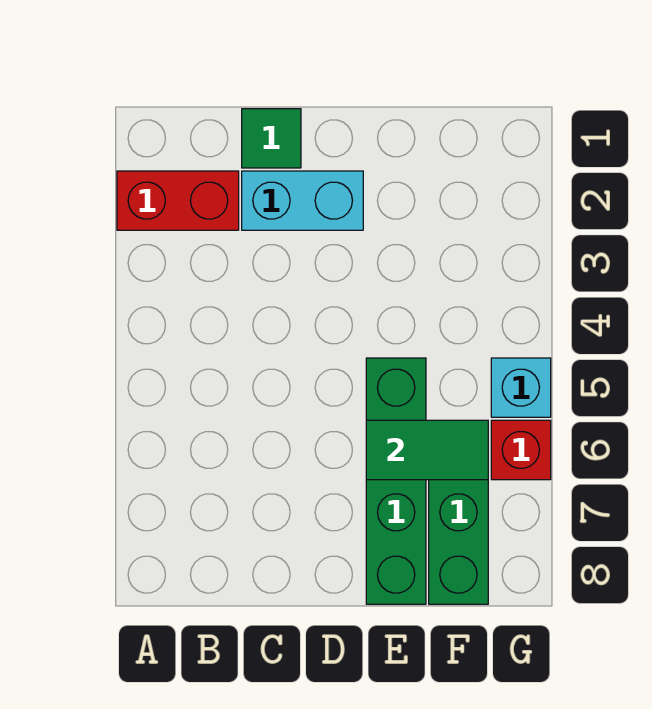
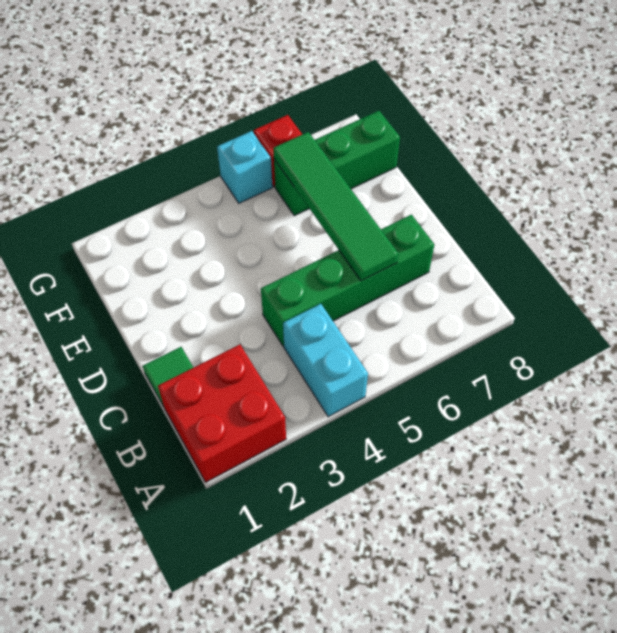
red brick A2:B2 level 1 -> red brick A1:B2 level 1
cyan brick C2:D2 level 1 -> cyan brick A4:B4 level 1
green brick E5:E8 level 1 -> green brick C4:C7 level 1
green tile E6:F6 level 2 -> green tile C6:F6 level 2

